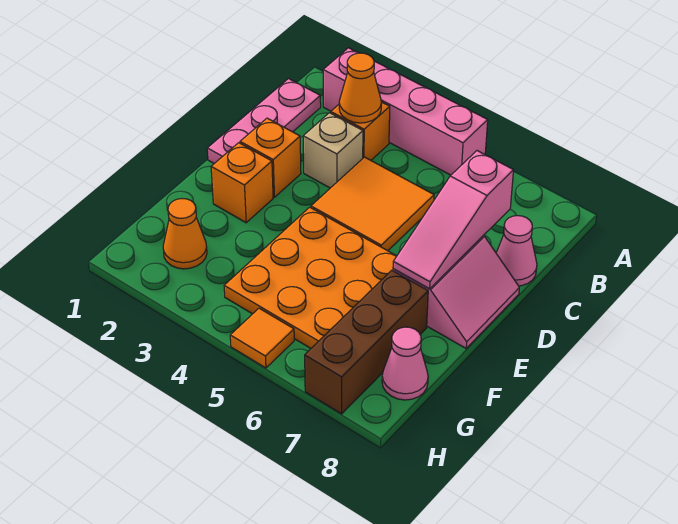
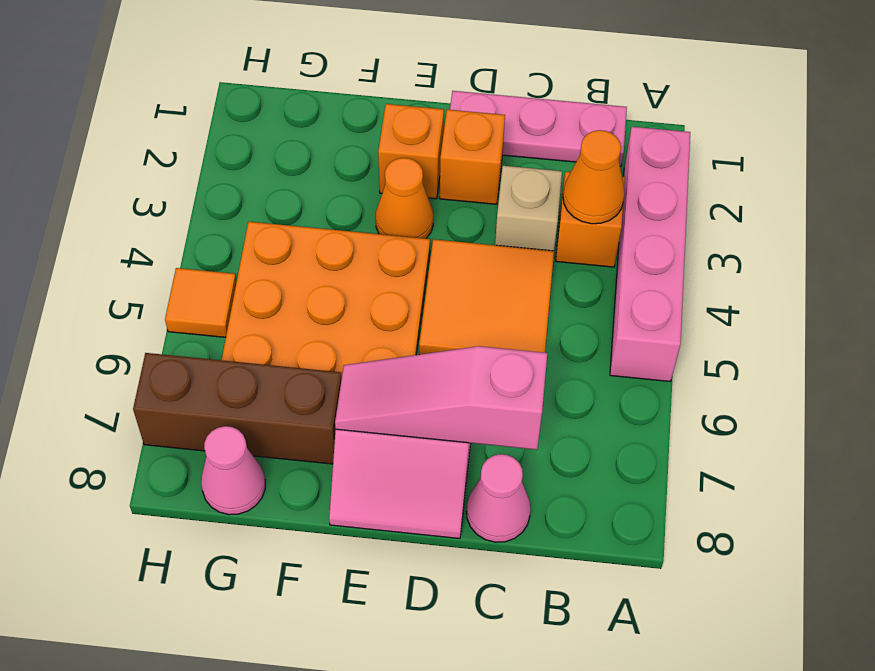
orange cone G2 level 1 -> orange cone E3 level 1

